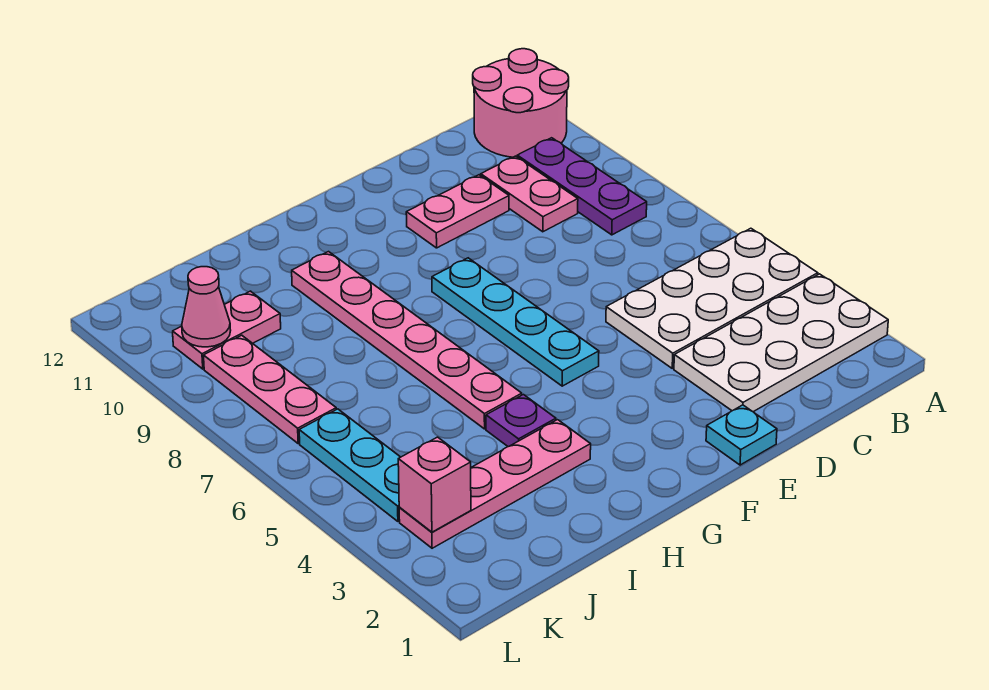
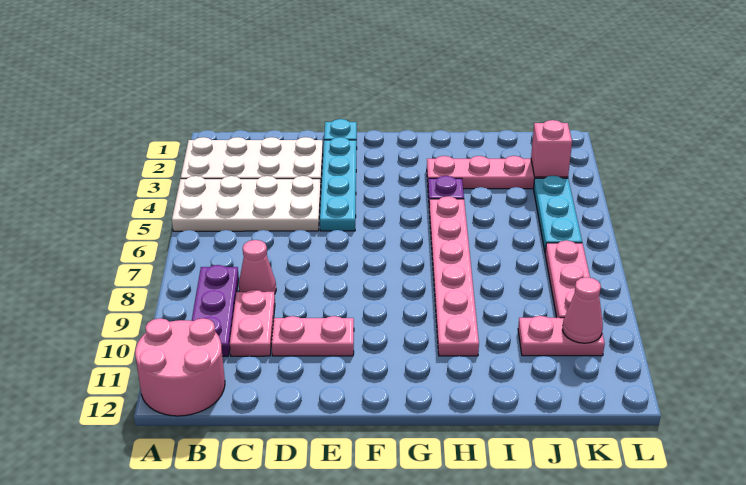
none -> pink cone C8 level 1
cyan plate F5:F8 level 1 -> cyan plate E2:E5 level 1

